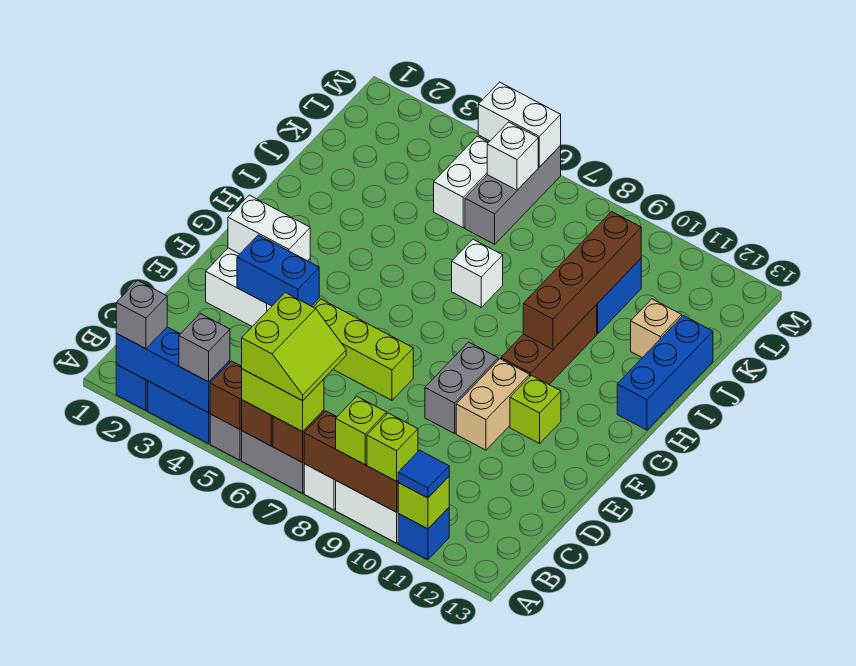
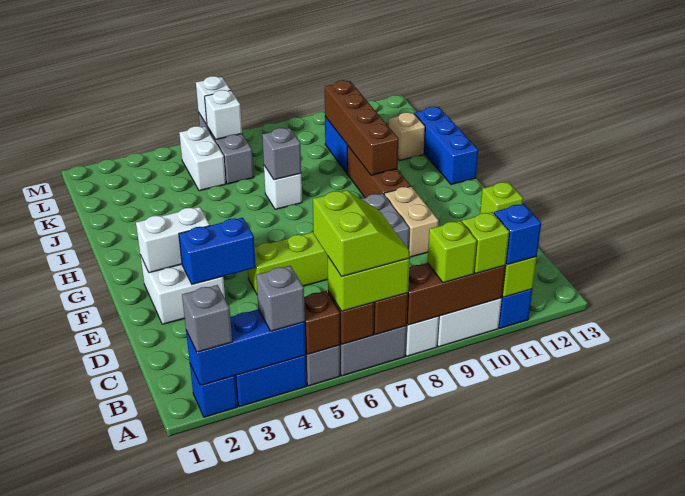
blue tile A11 level 3 -> blue brick A11 level 3
lime brick F11 level 1 -> lime brick E13 level 1
none -> grey brick I7 level 2
white brick M5:M6 level 2 -> white brick M6 level 2

